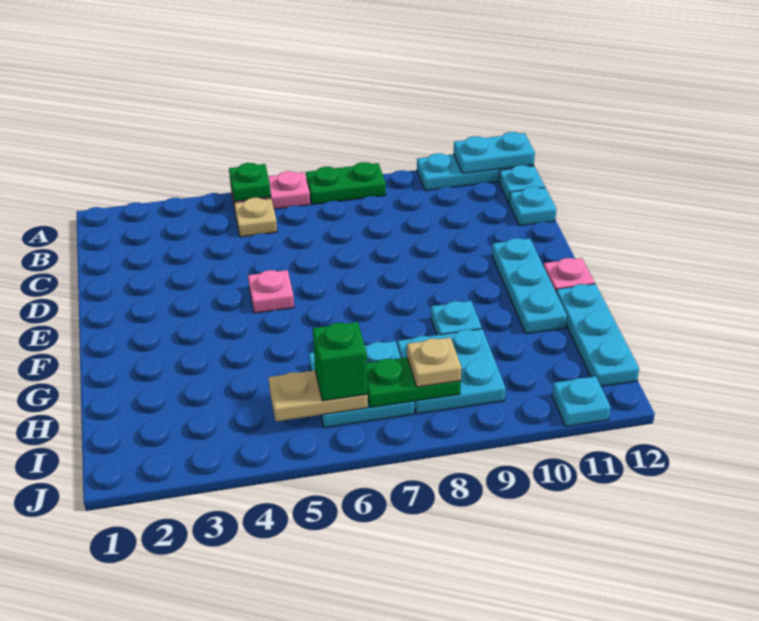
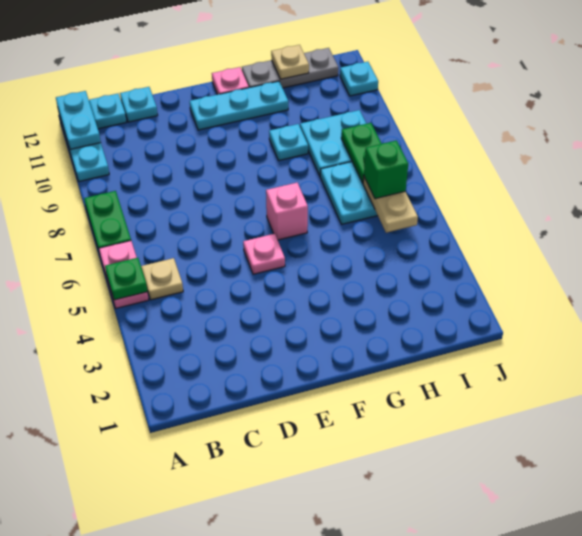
none -> pink brick F6 level 1
cyan plate G12:I12 level 1 -> grey plate G12:I12 level 1
tan plate I8 level 3 -> tan plate H12 level 2

